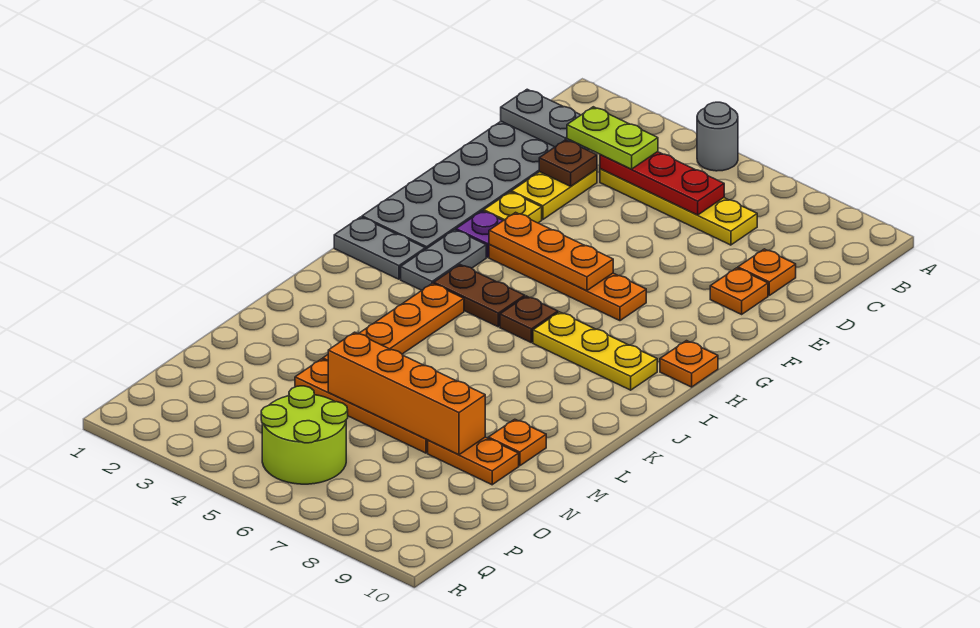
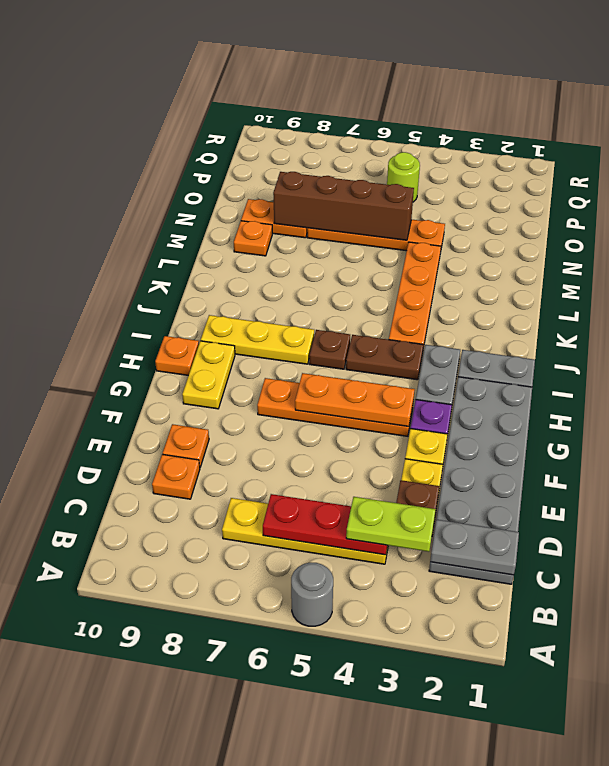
none -> yellow plate G9:H9 level 1
orange brick N5:N8 level 2 -> brown brick N5:N8 level 2
lime round brick P5:Q6 level 1 -> lime round brick P5 level 1

